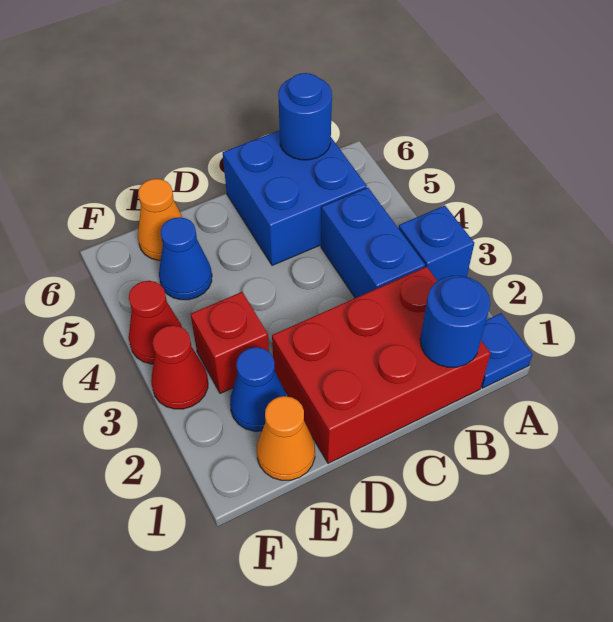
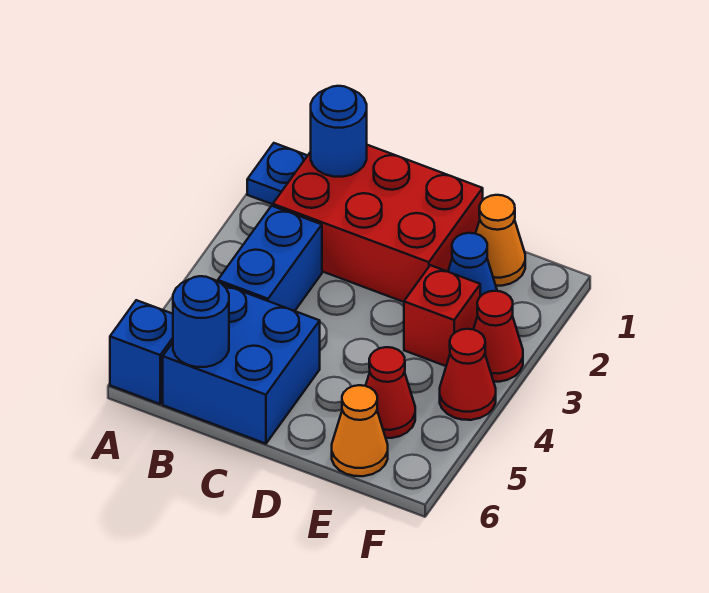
blue brick A3 level 1 -> blue brick A6 level 1
blue cone E5 level 1 -> red cone E5 level 1

